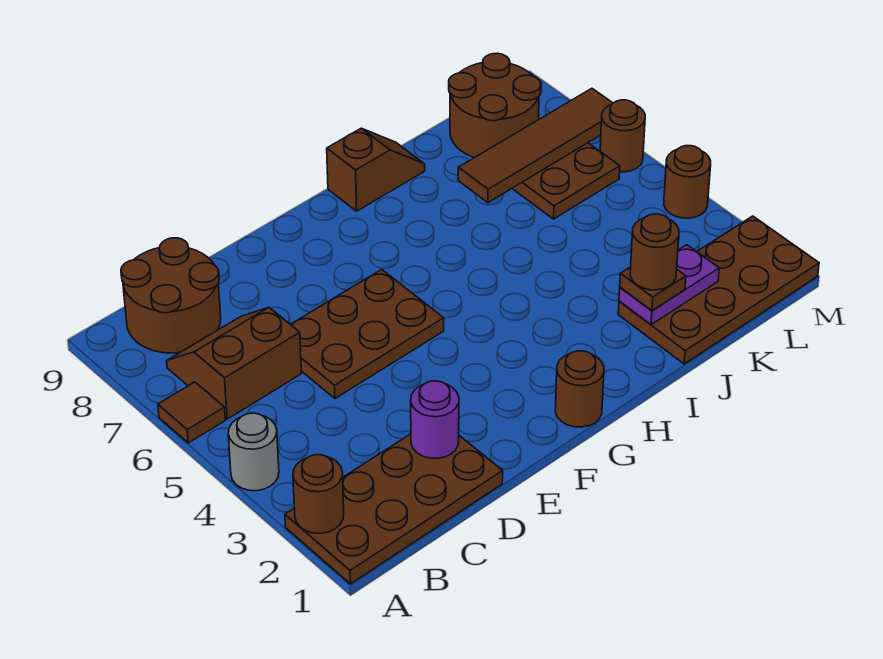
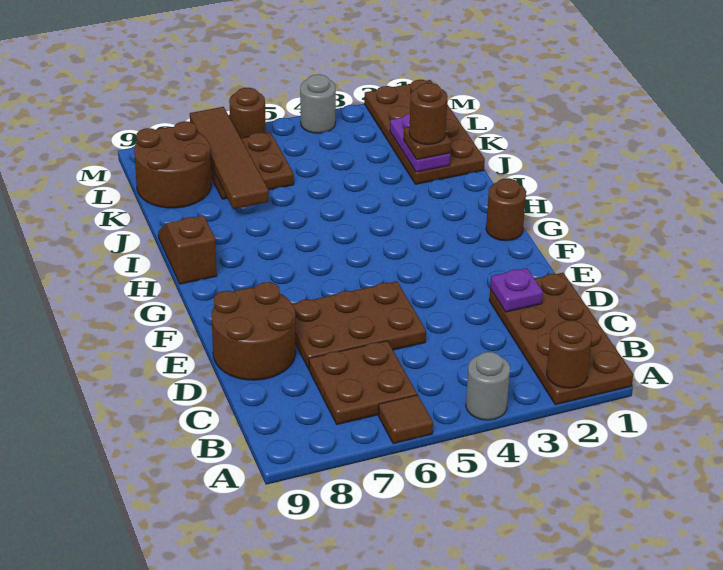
brown slope B6:C7 level 1 top 6 -> brown plate B6:C7 level 1
brown round brick B8:C9 level 1 -> brown round brick D8:E9 level 1
purple round brick D2 level 2 -> purple plate D2 level 2
brown plate D5:F6 level 1 -> brown plate D5:E7 level 1
brown round brick M4 level 1 -> grey round brick M4 level 1

